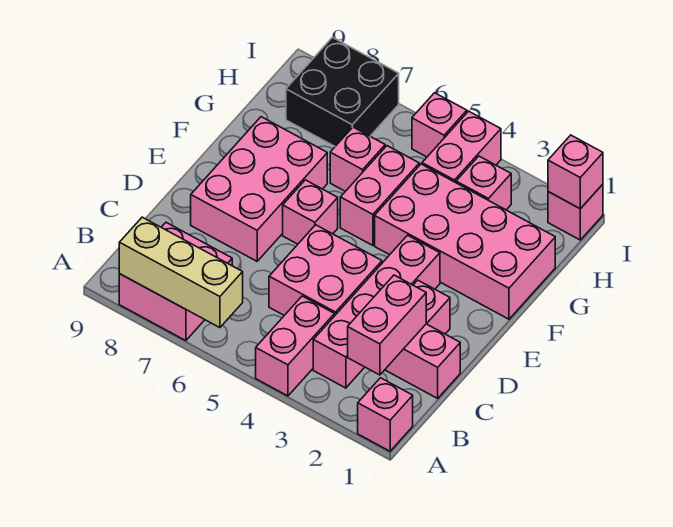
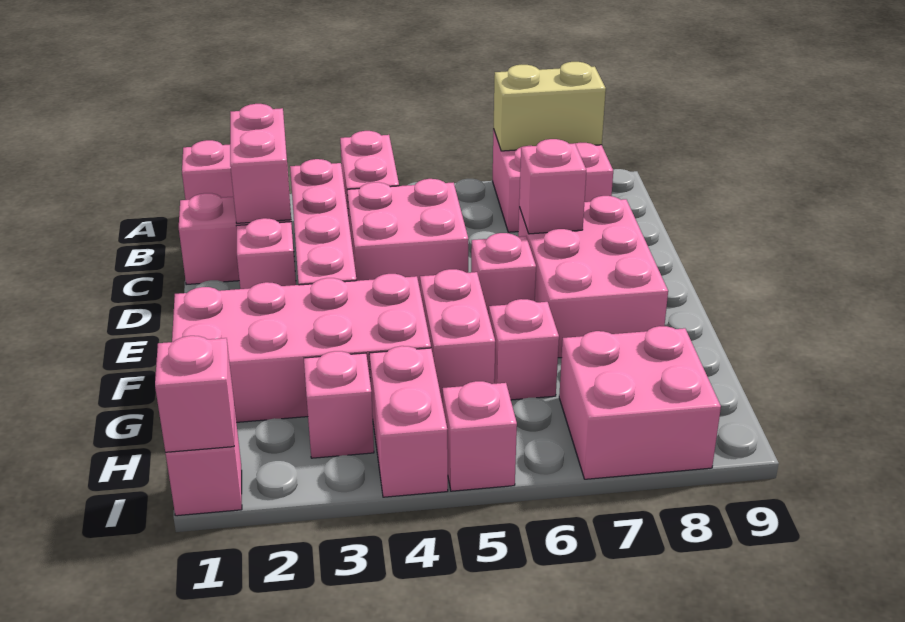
tan brick A6:A8 level 2 -> tan brick A7:A8 level 2
none -> pink brick D7 level 2
black brick H7:I8 level 1 -> pink brick H7:I8 level 1

